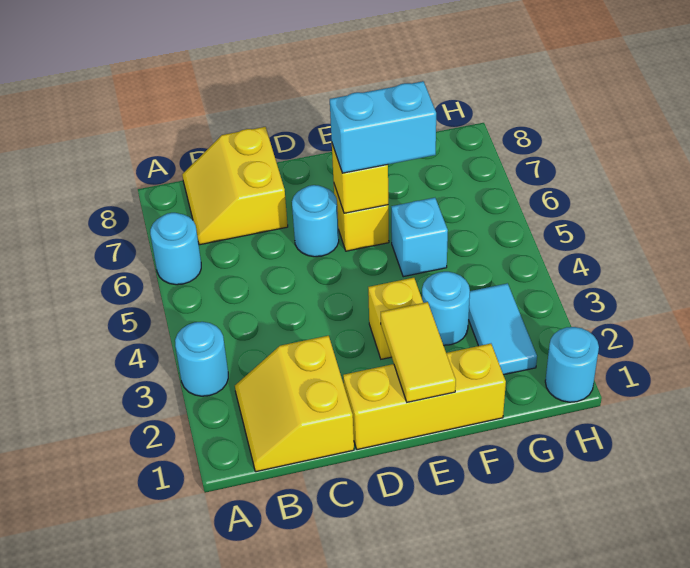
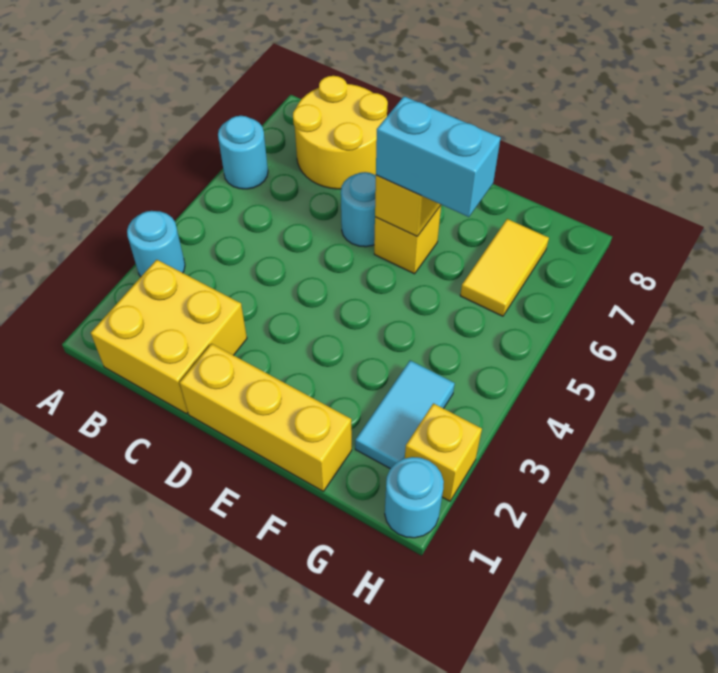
yellow slope B1:C2 level 1 top C -> yellow brick B1:C2 level 1
yellow slope B7:C8 level 1 top C -> yellow round brick B7:C8 level 1
yellow tile E1:E2 level 2 -> yellow tile G6:G7 level 1
yellow brick E3 level 1 -> yellow brick H2 level 1
cyan round brick F3 level 1 -> none
cyan brick F5 level 1 -> none

